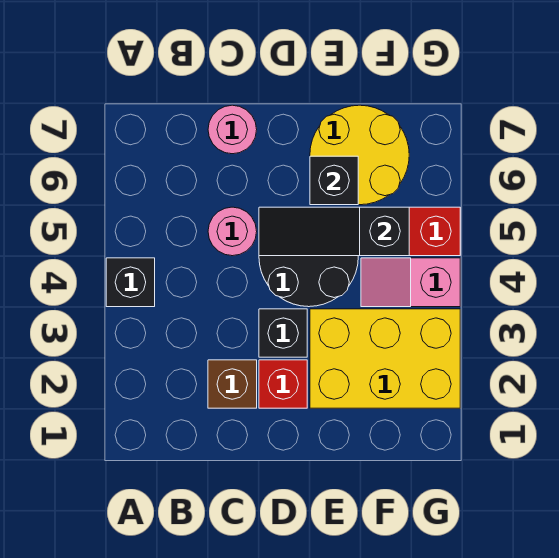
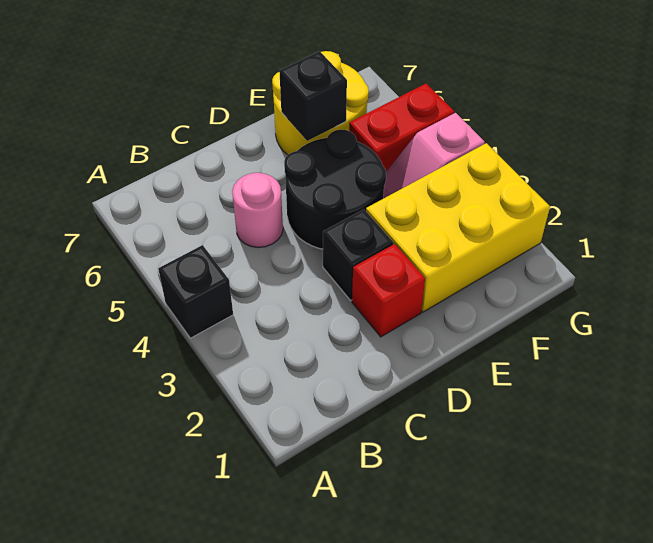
brown brick C2 level 1 -> none
pink round brick C7 level 1 -> none
black slope D5:F5 level 2 top F -> none

